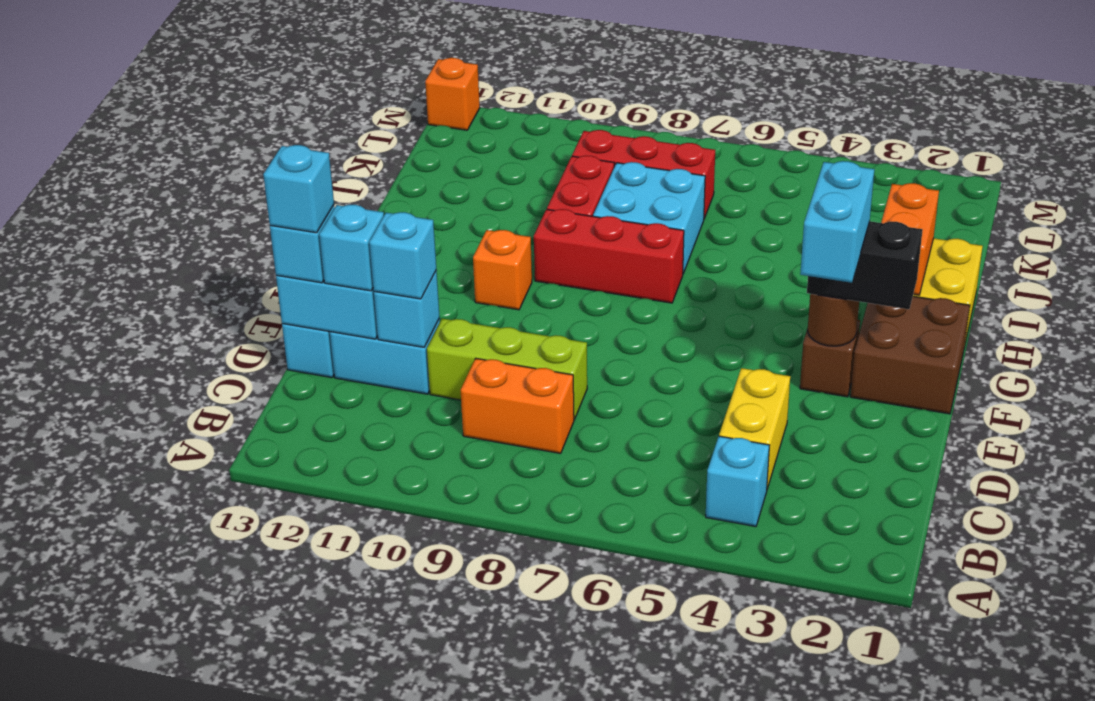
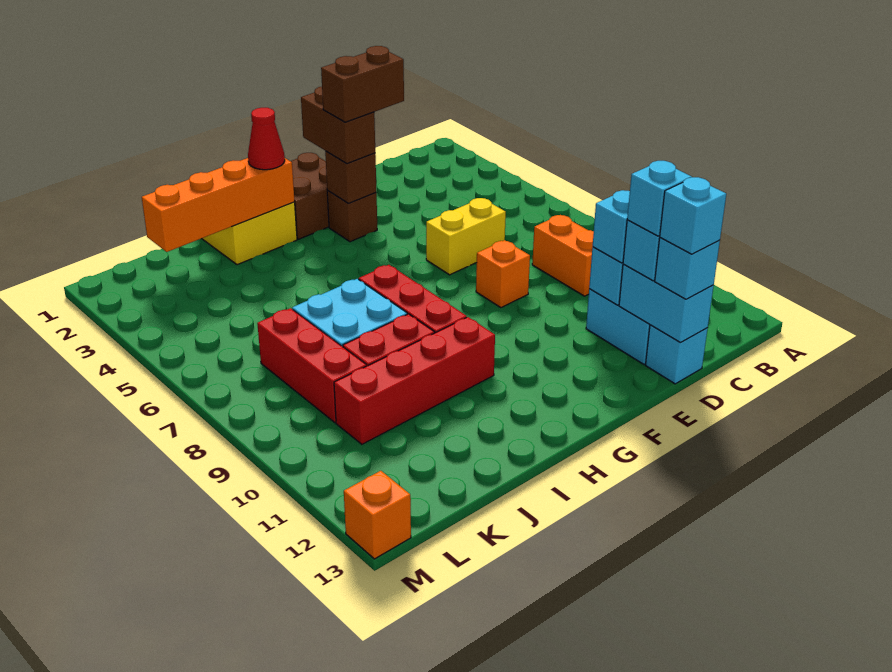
cyan brick B4 level 1 -> cyan brick D12 level 4
yellow brick C4:D4 level 1 -> yellow brick D6:E6 level 1
lime brick D8:D10 level 1 -> none
cyan brick E3:F3 level 4 -> brown brick E3:F3 level 4
black brick F2:F3 level 3 -> brown brick F2:F3 level 3
brown round brick F3 level 2 -> brown brick F3 level 2
orange brick G10 level 1 -> orange brick E8 level 1
orange brick H2:I2 level 2 -> orange brick H2:K2 level 2
none -> red cone H2 level 3
none -> red brick H10:K10 level 1

